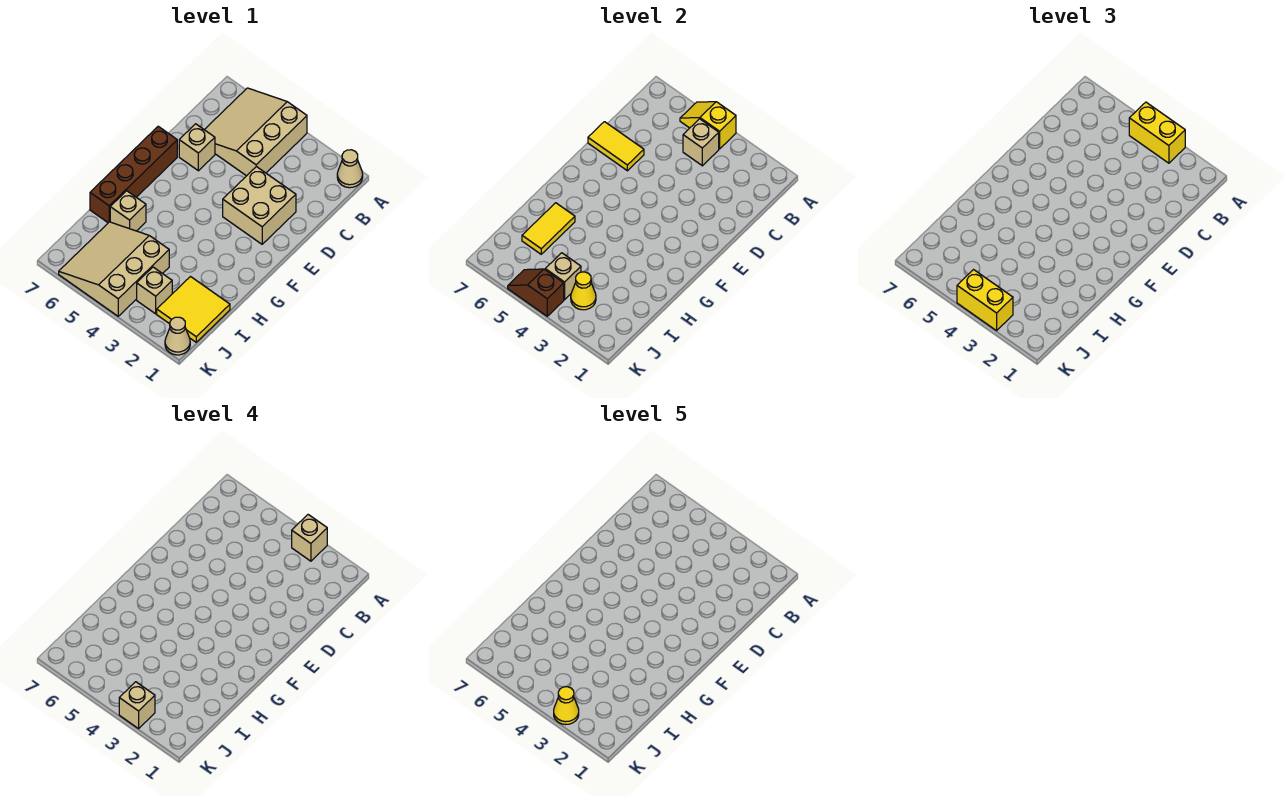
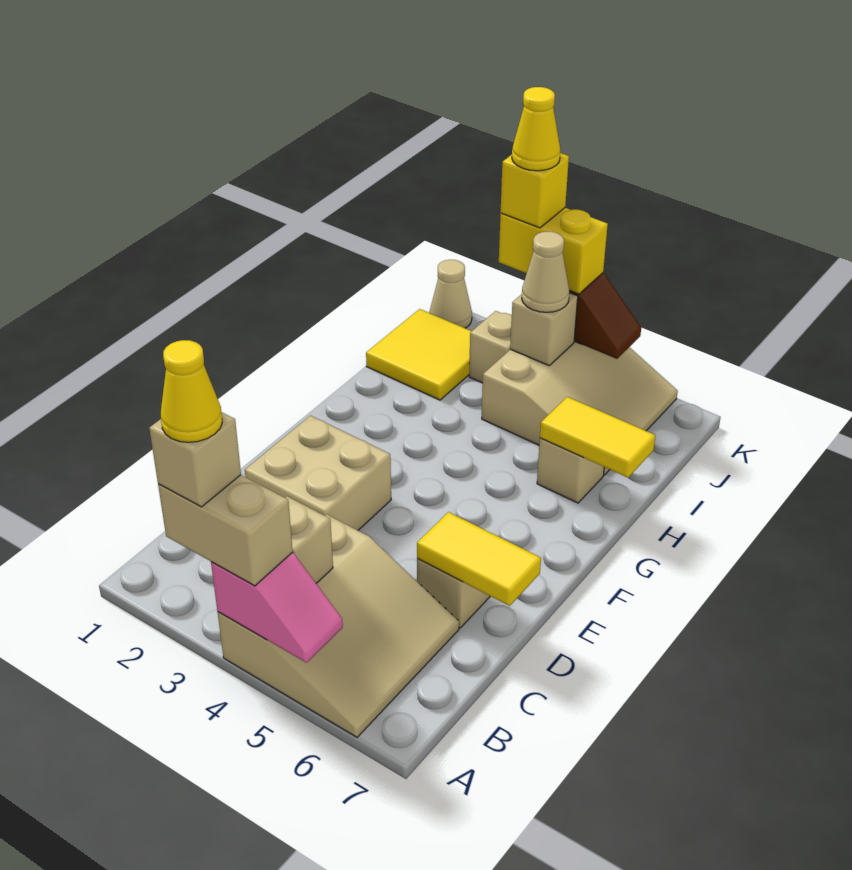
tan cone A1 level 1 -> tan cone J4 level 3
yellow brick A3:A4 level 3 -> tan brick A3:A4 level 3
yellow slope A4:A5 level 2 top 4 -> pink slope A4:A5 level 2 top 4
brown brick E7:H7 level 1 -> none
yellow tile H6:I6 level 2 -> yellow tile H6:H7 level 2
yellow cone J3 level 2 -> yellow cone A3 level 5
tan brick K3 level 4 -> yellow brick K3 level 4

